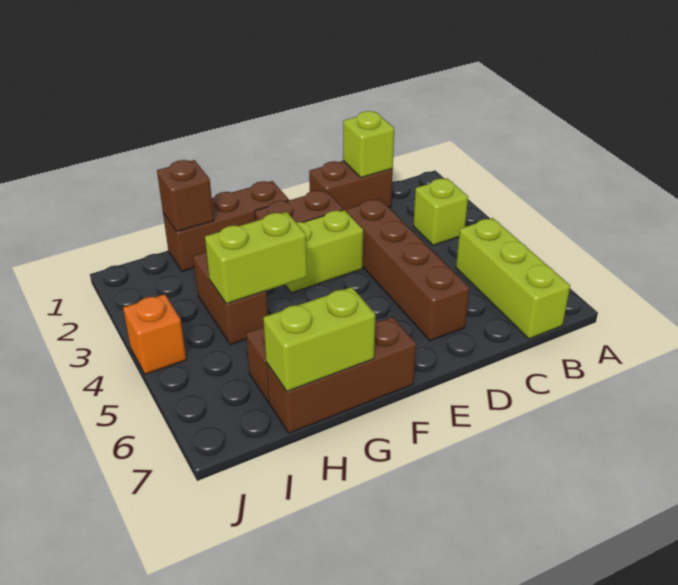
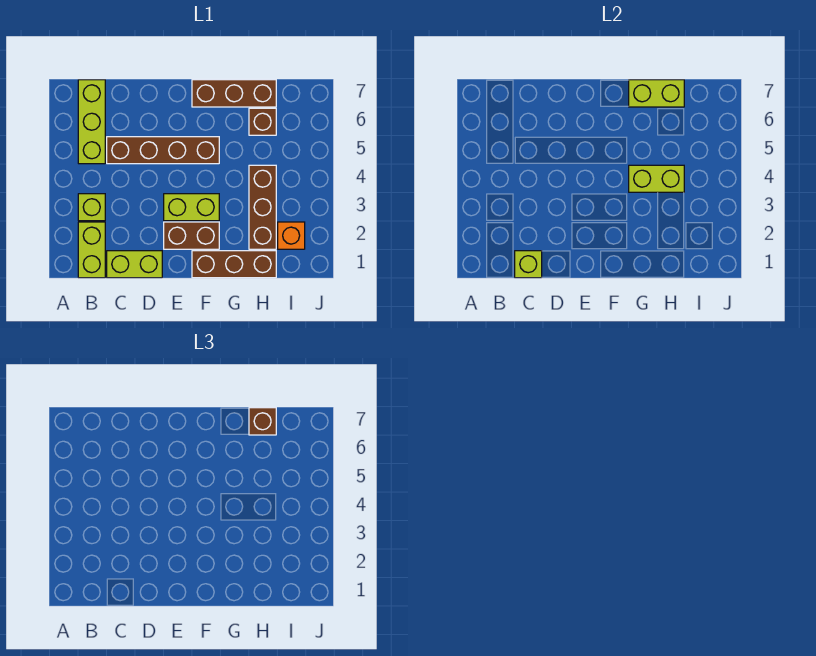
none -> lime brick B1:B2 level 1
brown brick C1:D1 level 1 -> lime brick C1:D1 level 1
brown brick D3:D6 level 1 -> brown brick C5:F5 level 1
brown brick H1 level 2 -> brown brick H7 level 3
brown brick H3:H4 level 1 -> brown brick H2:H4 level 1
orange brick J4 level 1 -> orange brick I2 level 1

